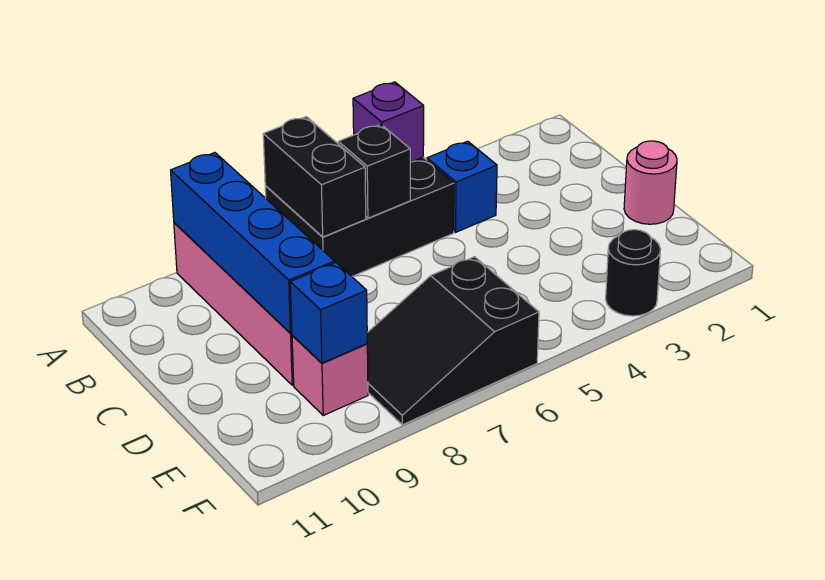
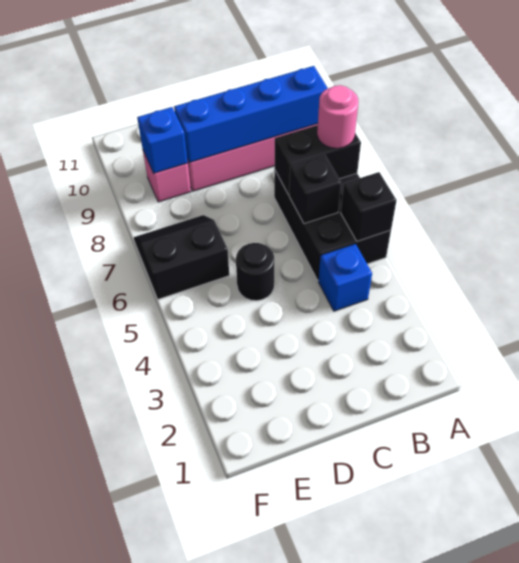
purple brick A5 level 2 -> black brick A5 level 2
pink round brick D1 level 1 -> pink round brick A7 level 3
black slope E6:F8 level 1 top 6 -> black slope E6:F7 level 1 top 6
black round brick F3 level 1 -> black round brick D5 level 1

